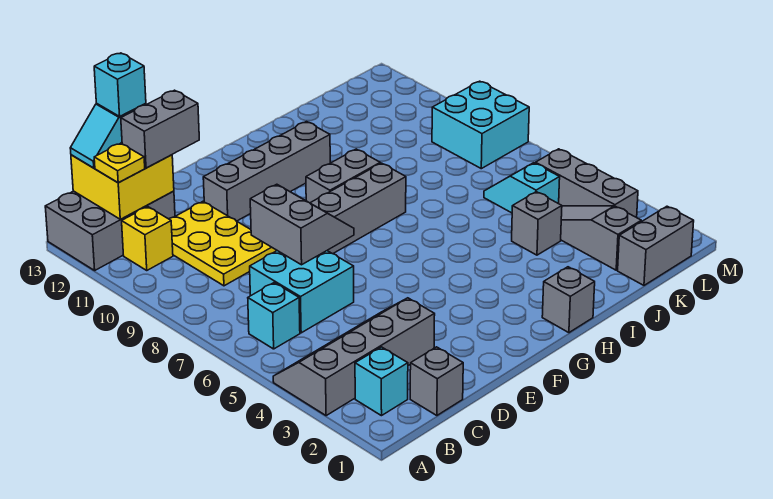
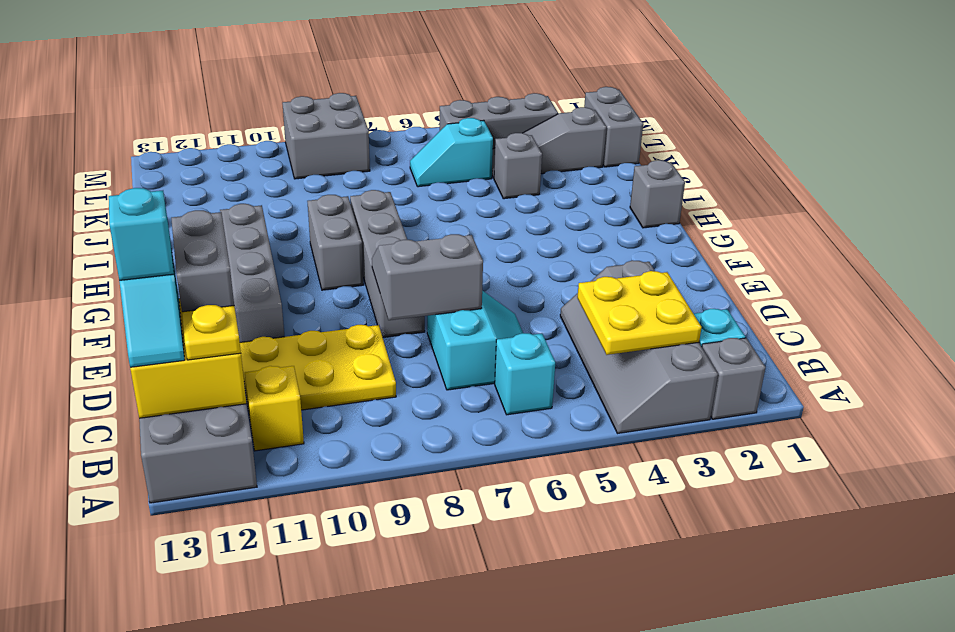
none -> yellow plate B3:C4 level 2
grey brick C1 level 1 -> grey brick A2 level 1
cyan brick C6:D7 level 1 -> cyan slope C6:D7 level 1 top 7
cyan brick L8:M9 level 1 -> grey brick L8:M9 level 1

